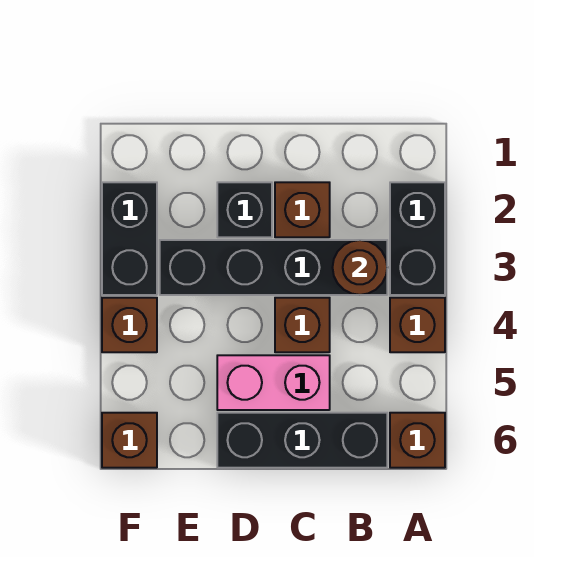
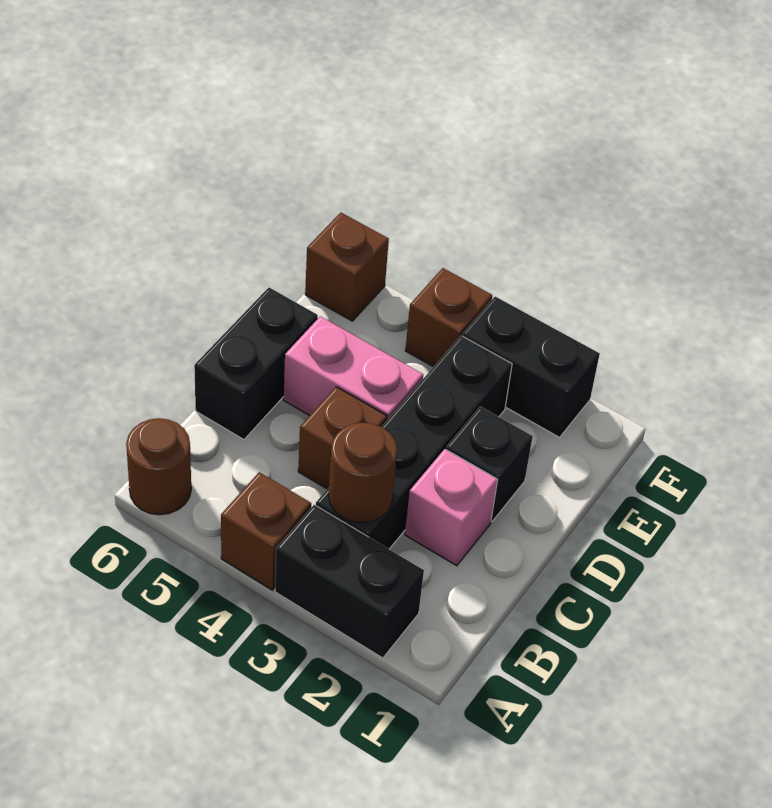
brown brick A6 level 1 -> brown round brick A6 level 1
black brick B6:D6 level 1 -> black brick C6:D6 level 1
brown brick C2 level 1 -> pink brick C2 level 1
pink brick C5:D5 level 1 -> pink brick D4:D5 level 1

